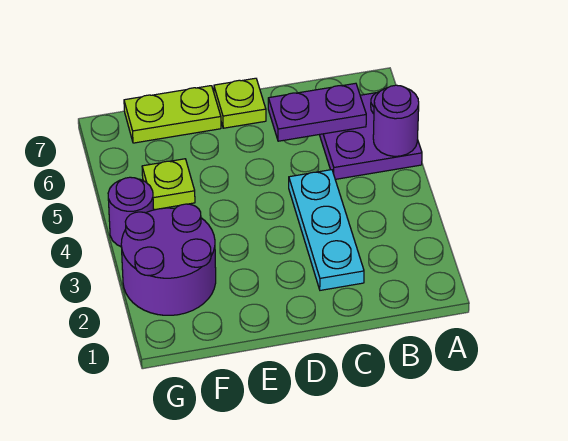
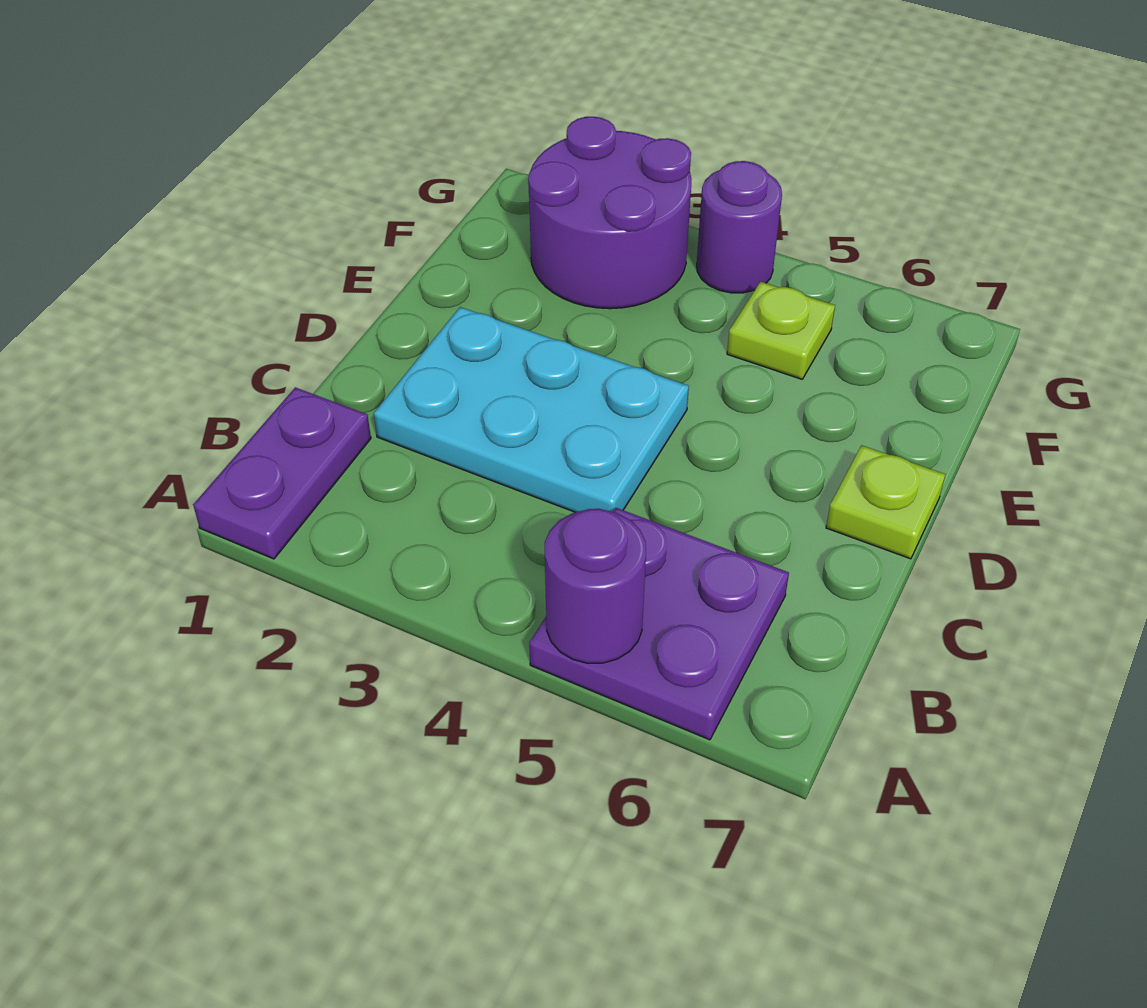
purple plate B6:C6 level 2 -> purple plate A1:B1 level 1
cyan plate C2:C4 level 1 -> cyan plate C2:D4 level 1
lime plate E7:F7 level 1 -> none

